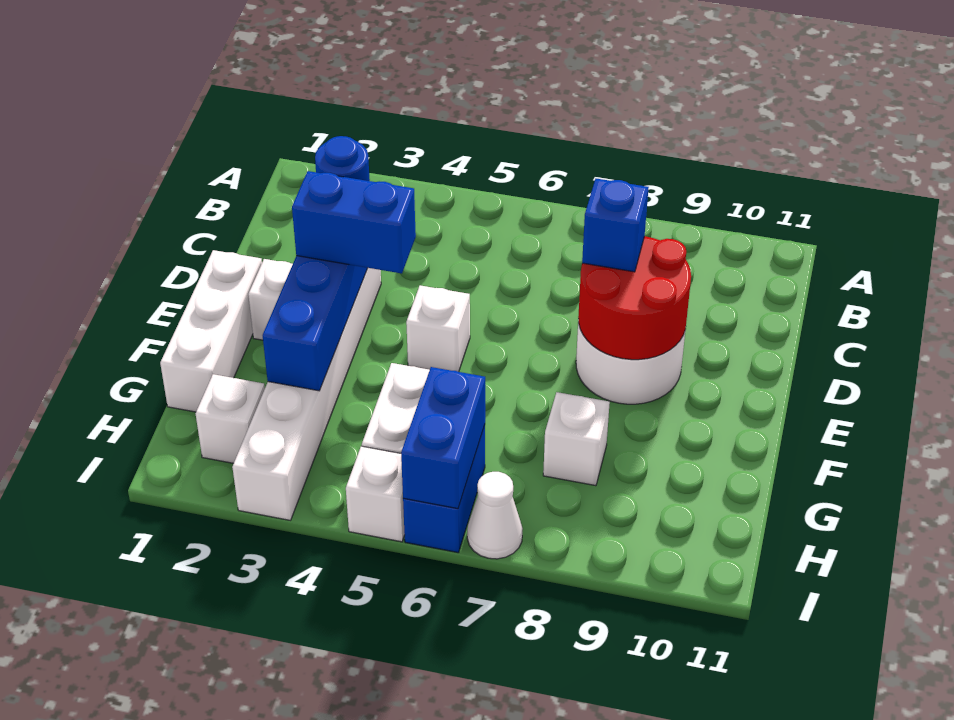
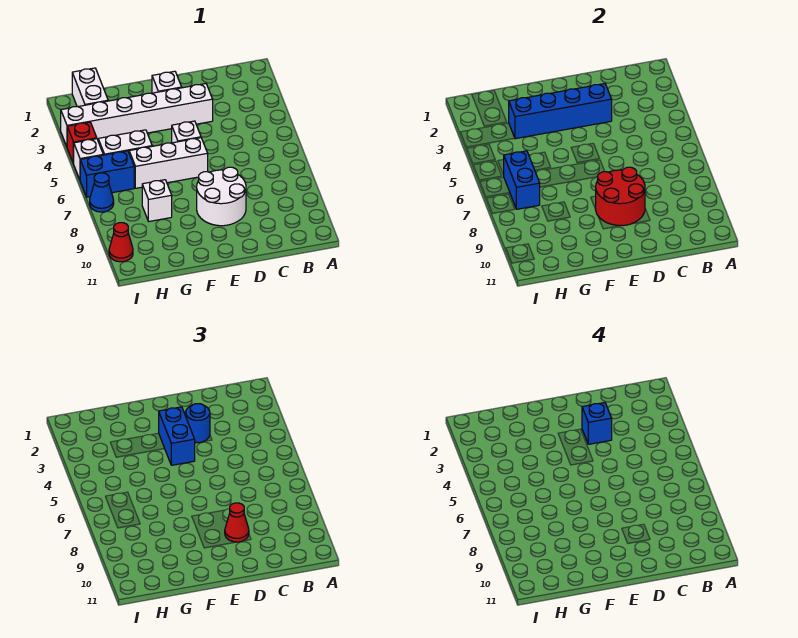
blue brick D8 level 3 -> blue brick D3 level 4
none -> red cone D9 level 3
white brick E1:G1 level 1 -> white brick E6:G6 level 1
white brick H2 level 1 -> white brick H1:H2 level 1
blue brick H6:I6 level 2 -> blue brick H6:H7 level 2
none -> red brick I4 level 1
white cone I7 level 1 -> blue cone I7 level 1
none -> red cone I10 level 1

